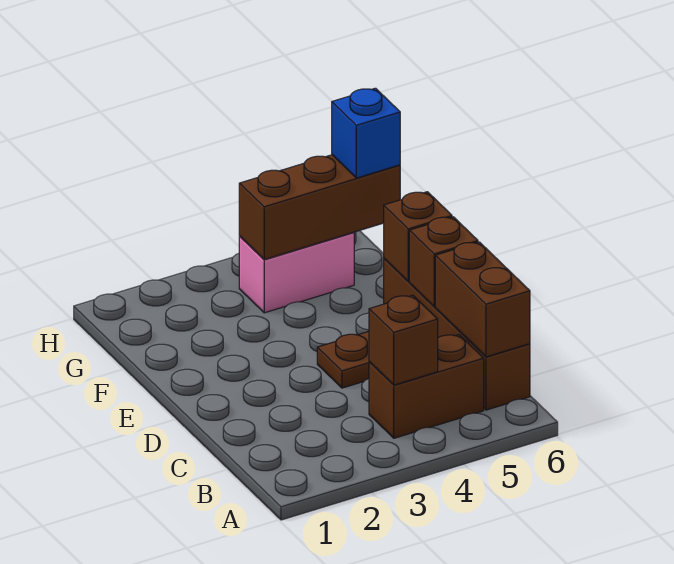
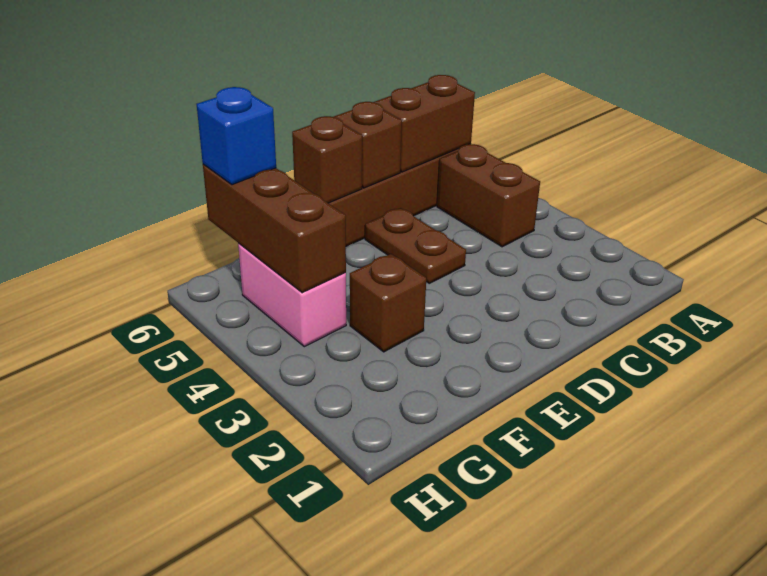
brown brick B4 level 2 -> brown brick F3 level 1

